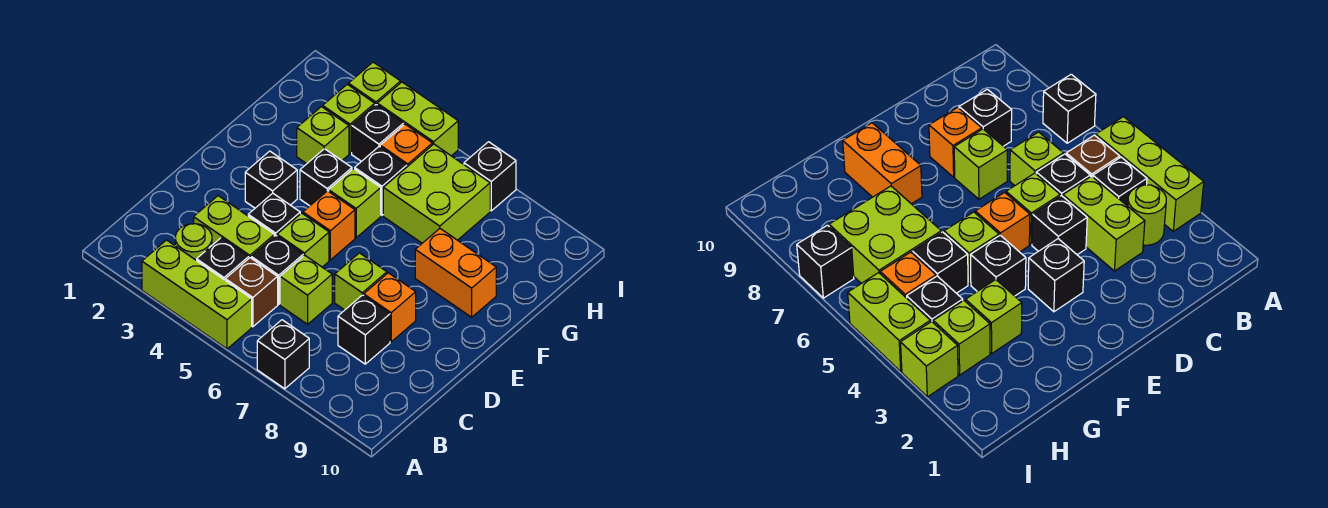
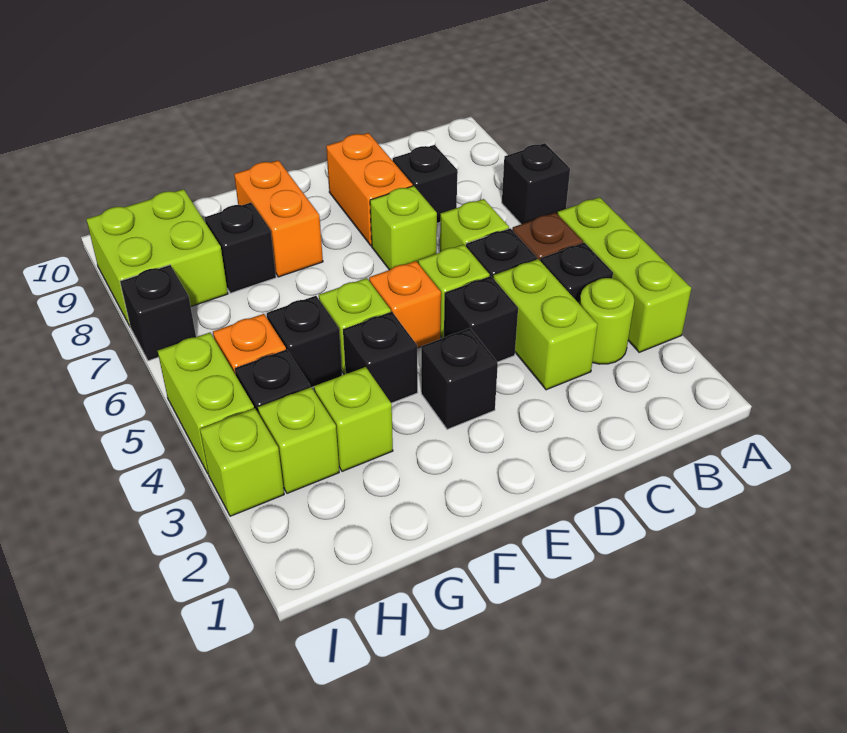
orange brick D8 level 1 -> orange brick D8:D9 level 1
lime brick G6:H7 level 1 -> lime brick H8:I9 level 1
none -> black brick G8 level 1

